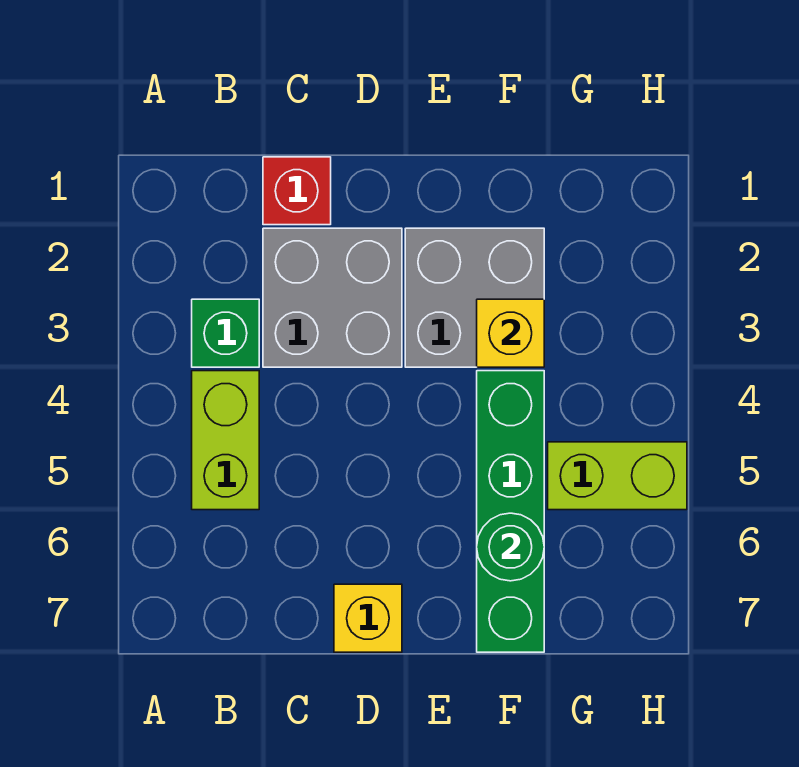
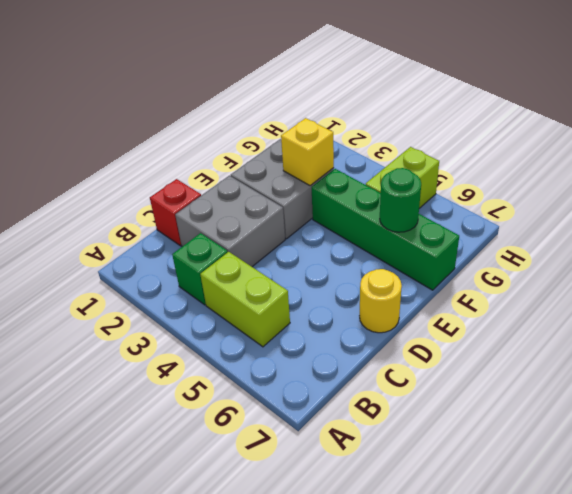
yellow brick D7 level 1 -> yellow round brick D7 level 1

